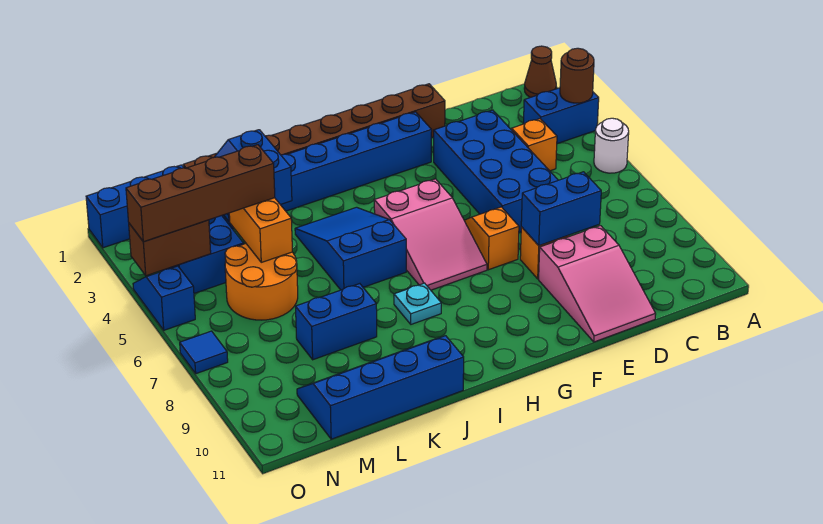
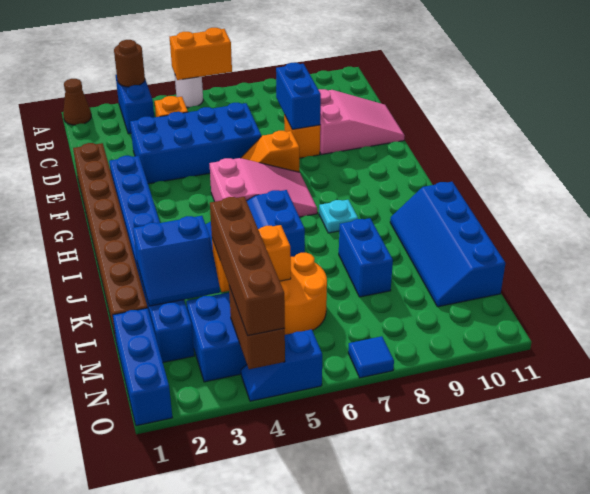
none -> orange brick A5:A6 level 2

